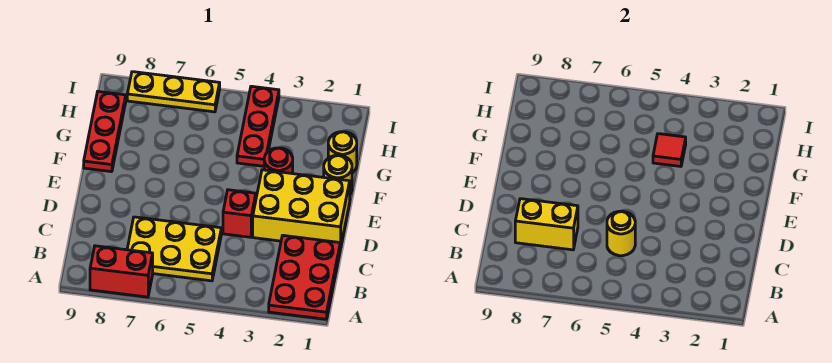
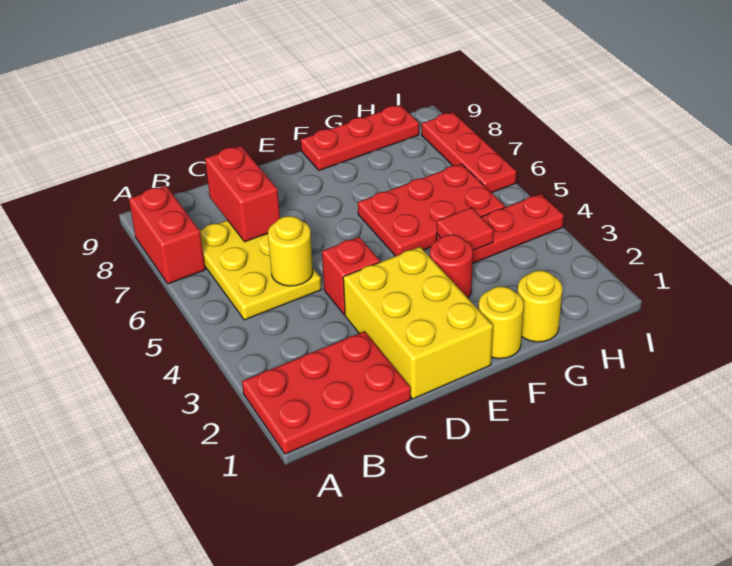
yellow brick C7:C8 level 2 -> red brick C7:C8 level 2
none -> red plate F5:H6 level 1
yellow plate I6:I8 level 1 -> red plate I6:I8 level 1

